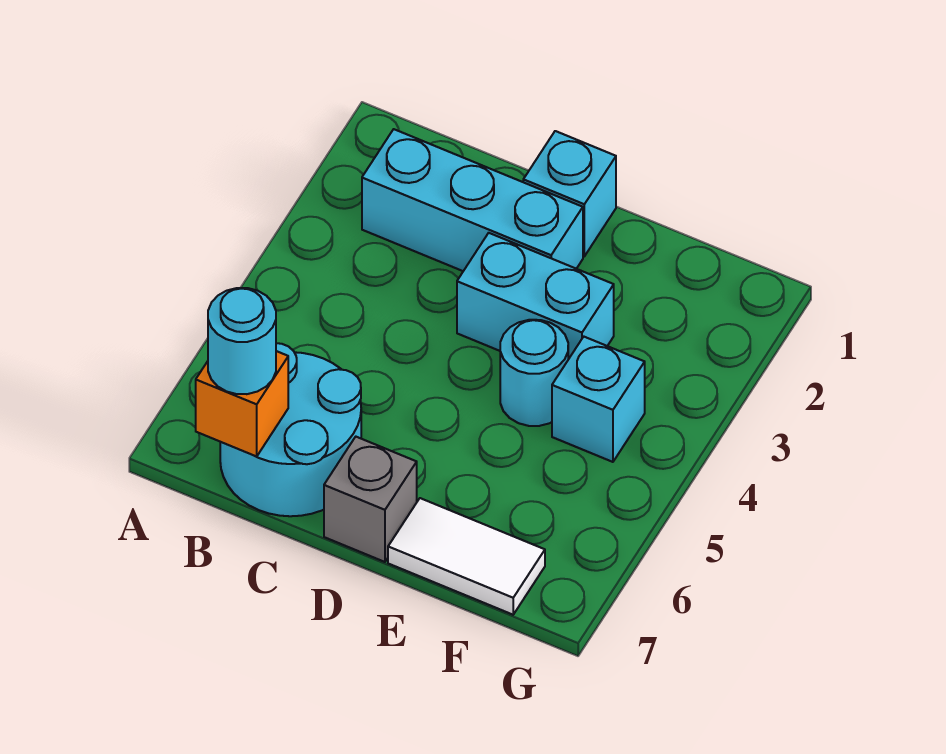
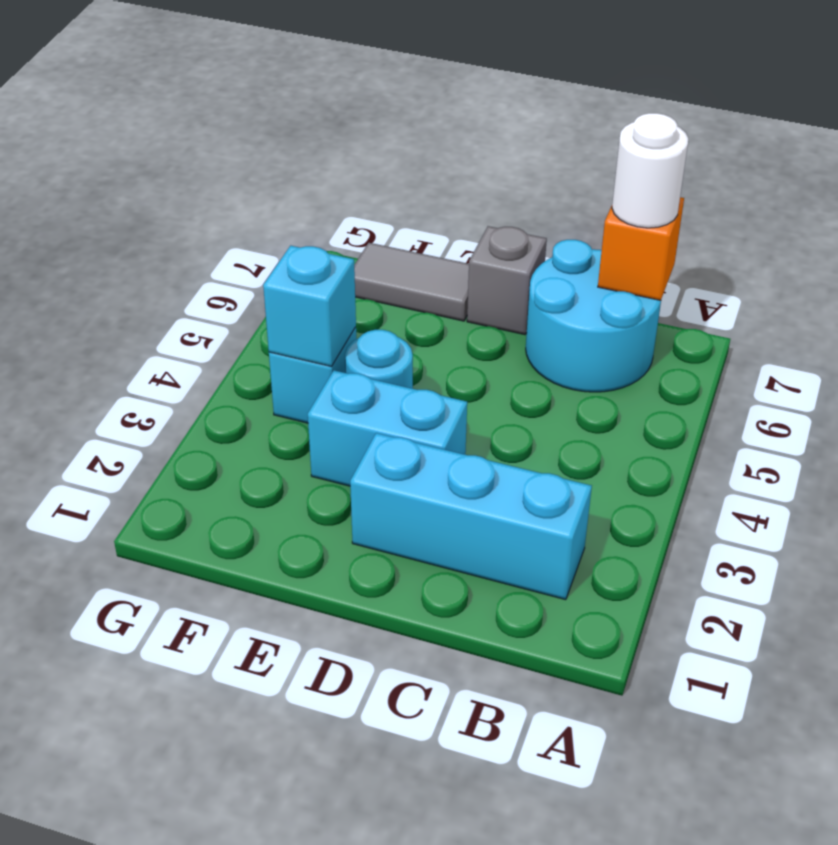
cyan round brick B7 level 3 -> white round brick B7 level 3
cyan brick D1 level 1 -> cyan brick F4 level 2
white tile E7:F7 level 1 -> grey tile E7:F7 level 1

